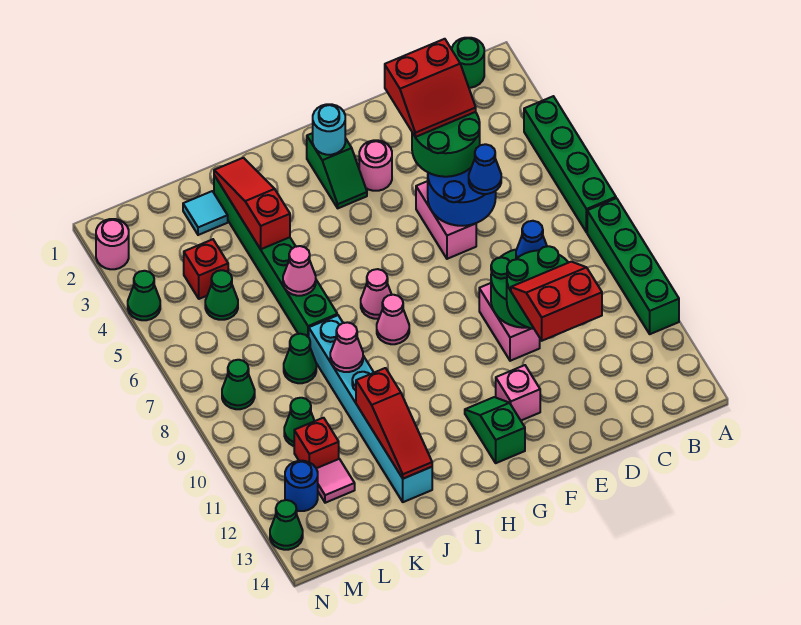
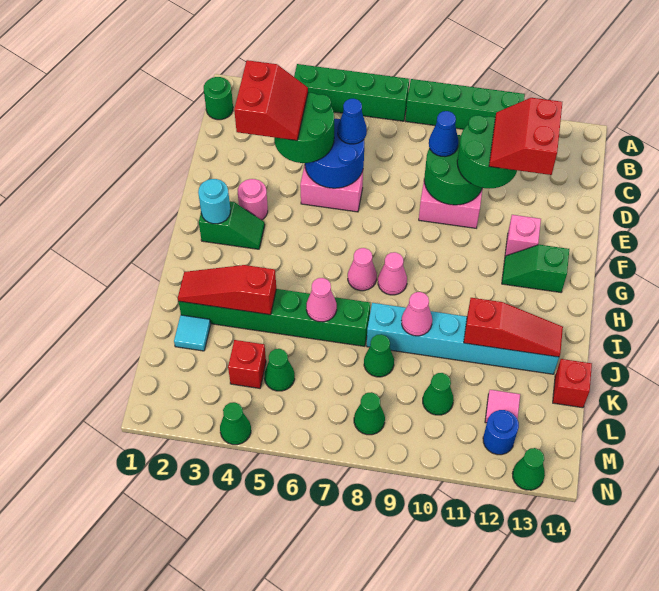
red brick L11 level 1 -> red brick K14 level 1
pink round brick N2 level 1 -> none

